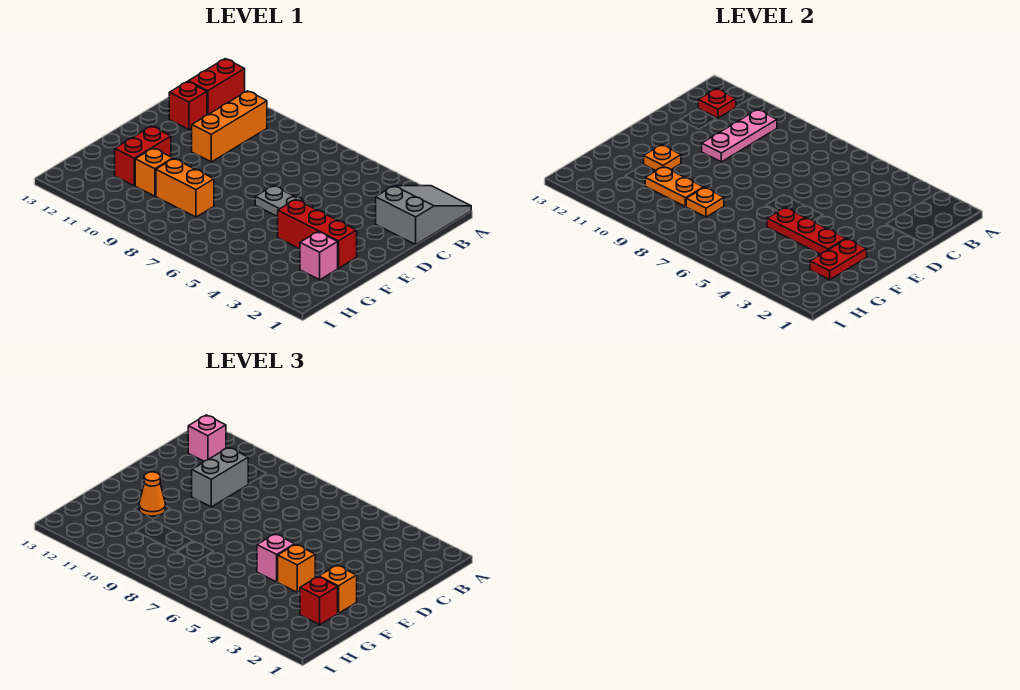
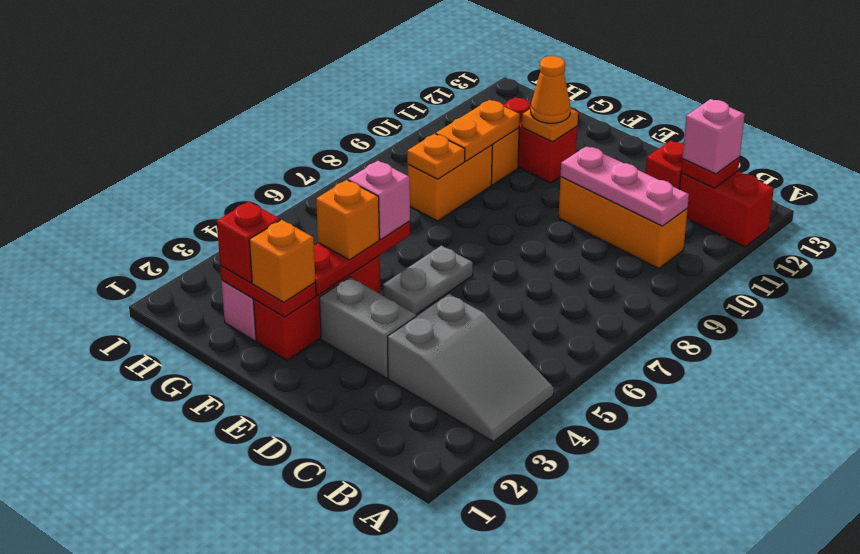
grey slope A1:C2 level 1 top C -> grey slope A3:C4 level 1 top C
grey brick C10:D10 level 3 -> grey brick D3:E3 level 1

